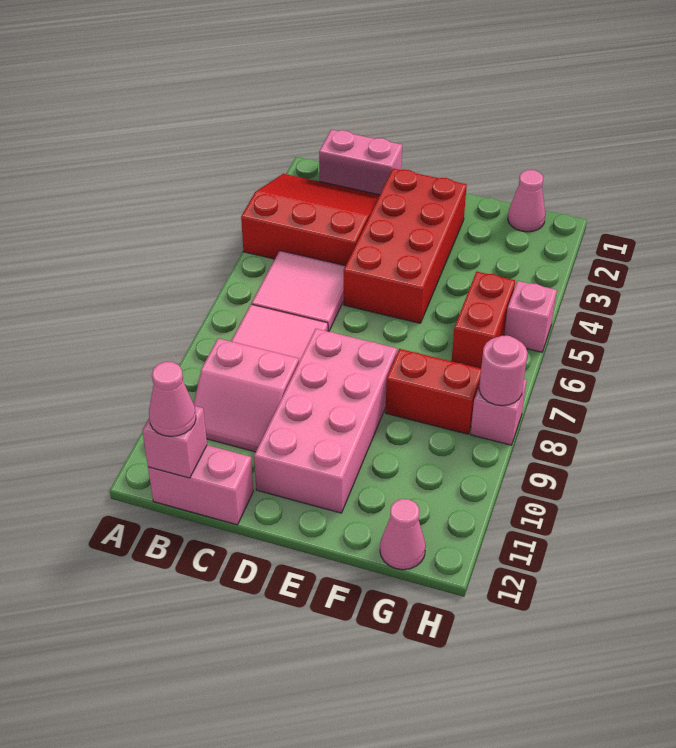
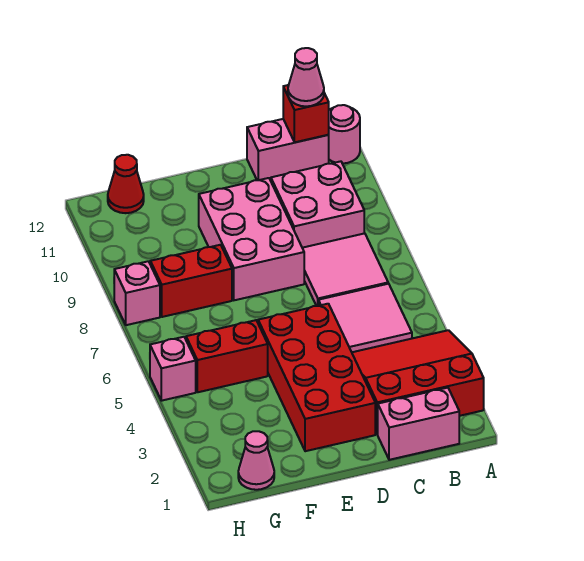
red slope A2:C4 level 1 top 4 -> red slope A2:C4 level 1 top 2
pink slope B9:C10 level 1 top 9 -> pink brick B9:C10 level 1
pink brick B12 level 2 -> red brick B12 level 2
pink brick D8:E11 level 1 -> pink brick D8:E10 level 1
red brick G5:G6 level 1 -> red brick F5:G5 level 1
pink cone G12 level 1 -> red cone G12 level 1
pink round brick H8 level 2 -> pink round brick A12 level 1

